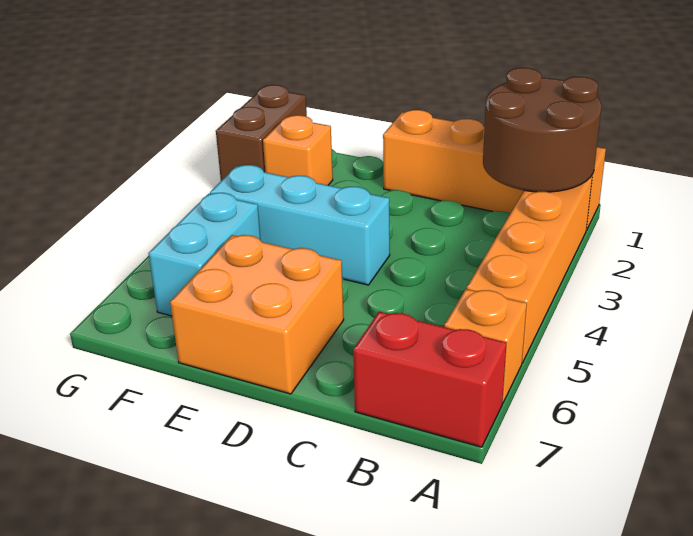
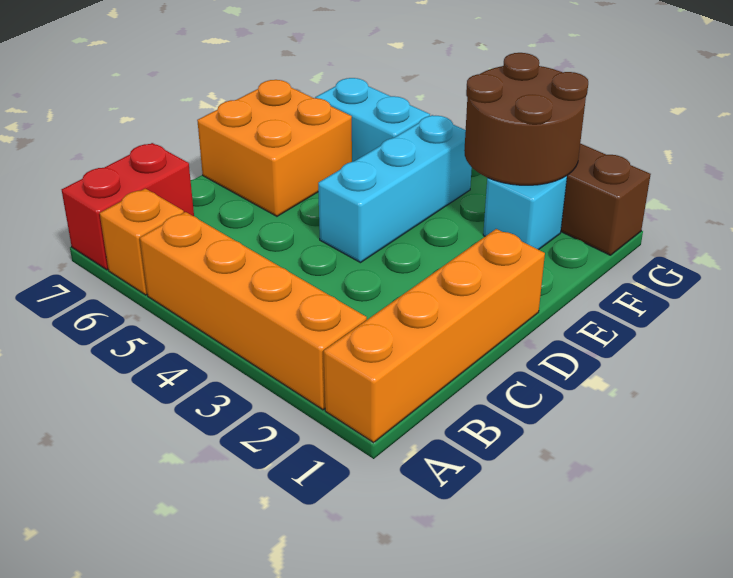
brown round brick A1:B2 level 2 -> brown round brick F2:G3 level 2
orange brick F2 level 1 -> cyan brick F2 level 1

